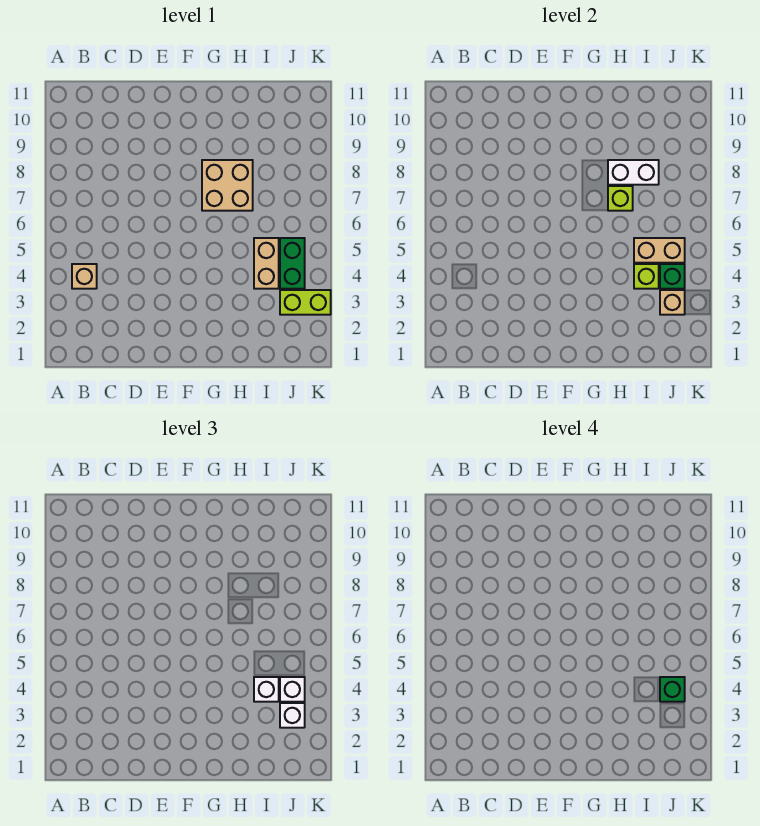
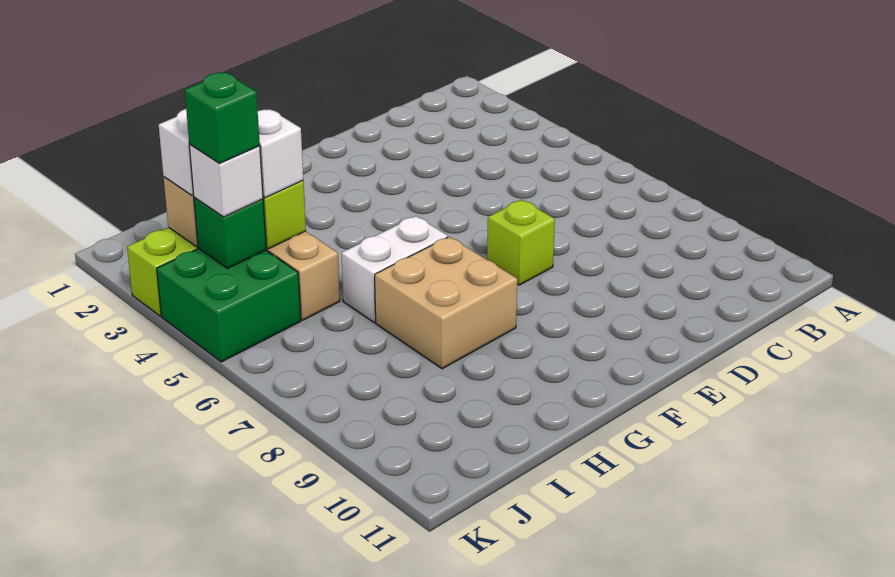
tan brick B4 level 1 -> none
lime brick H7 level 2 -> lime brick E7 level 1
white brick H8:I8 level 2 -> white brick G6:H6 level 1
tan brick I5:J5 level 2 -> none
green brick J4:J5 level 1 -> green brick J4:K5 level 1

